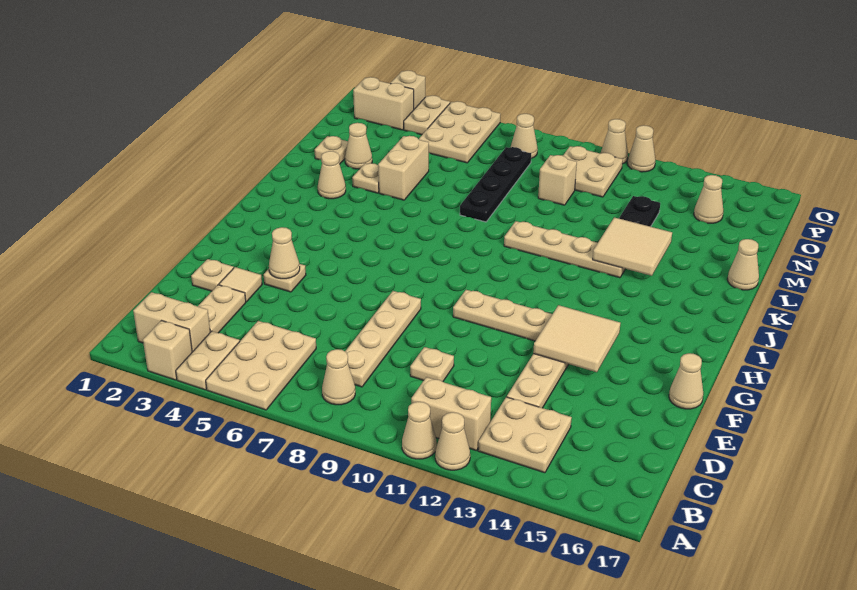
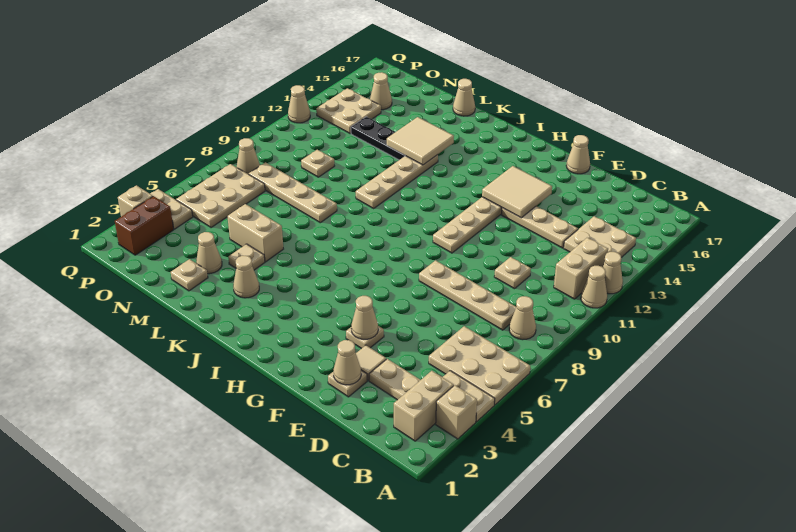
black plate L8:O8 level 1 -> tan plate L8:O8 level 1
tan brick N10 level 1 -> tan plate N10 level 1
tan plate O5:Q6 level 1 -> tan plate O5:P7 level 1
tan plate O10:P11 level 1 -> tan plate O13:P14 level 1
tan brick P2:P3 level 1 -> brown brick P2:P3 level 1
tan cone Q11 level 1 -> tan cone E2 level 2

